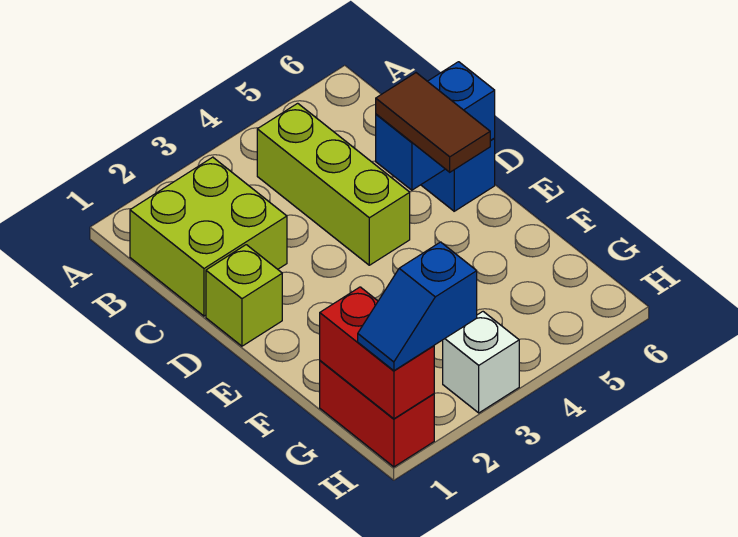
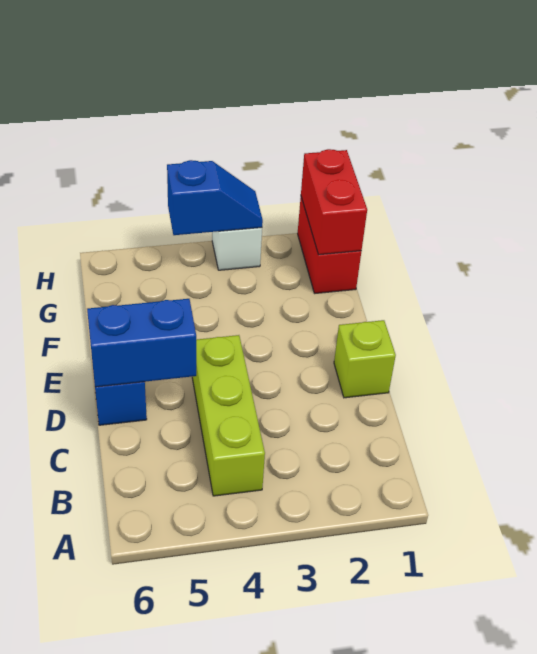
lime brick B1:C2 level 1 -> none
brown tile D5:E5 level 3 -> none
blue slope H1:H2 level 3 top 2 -> blue slope H3:H4 level 2 top 4

